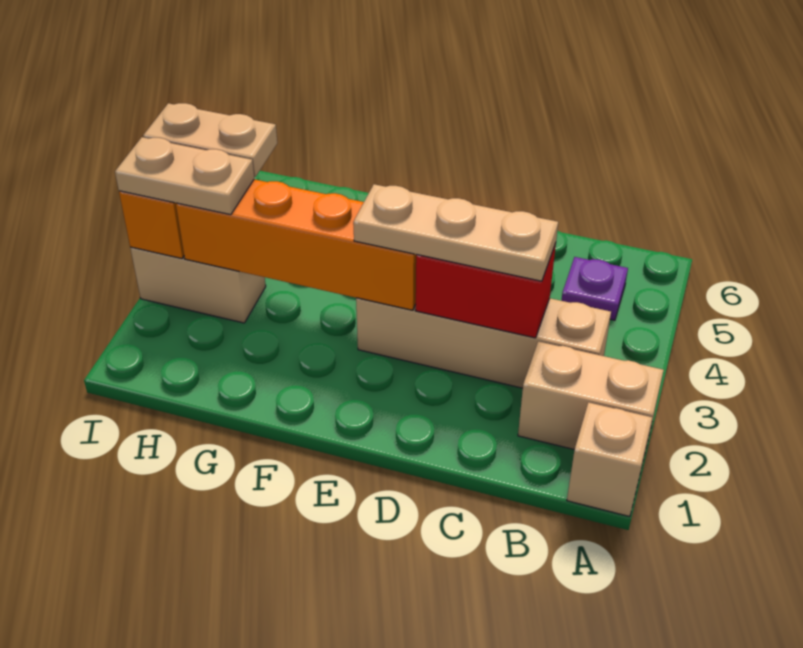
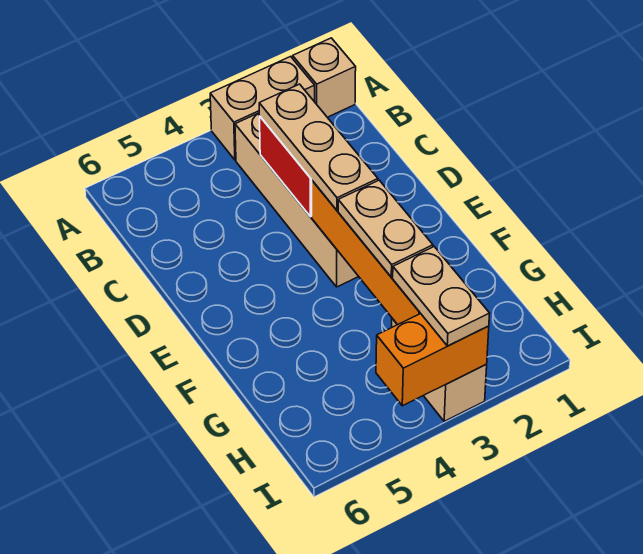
tan brick A2:B2 level 1 -> tan brick A2:A3 level 1
purple plate B5 level 1 -> none
tan plate H4:I4 level 3 -> tan plate F3:G3 level 3

